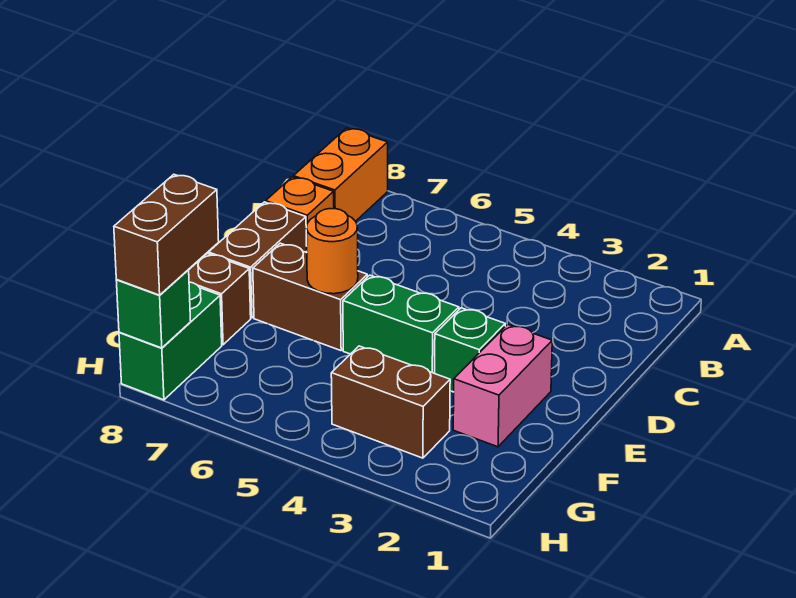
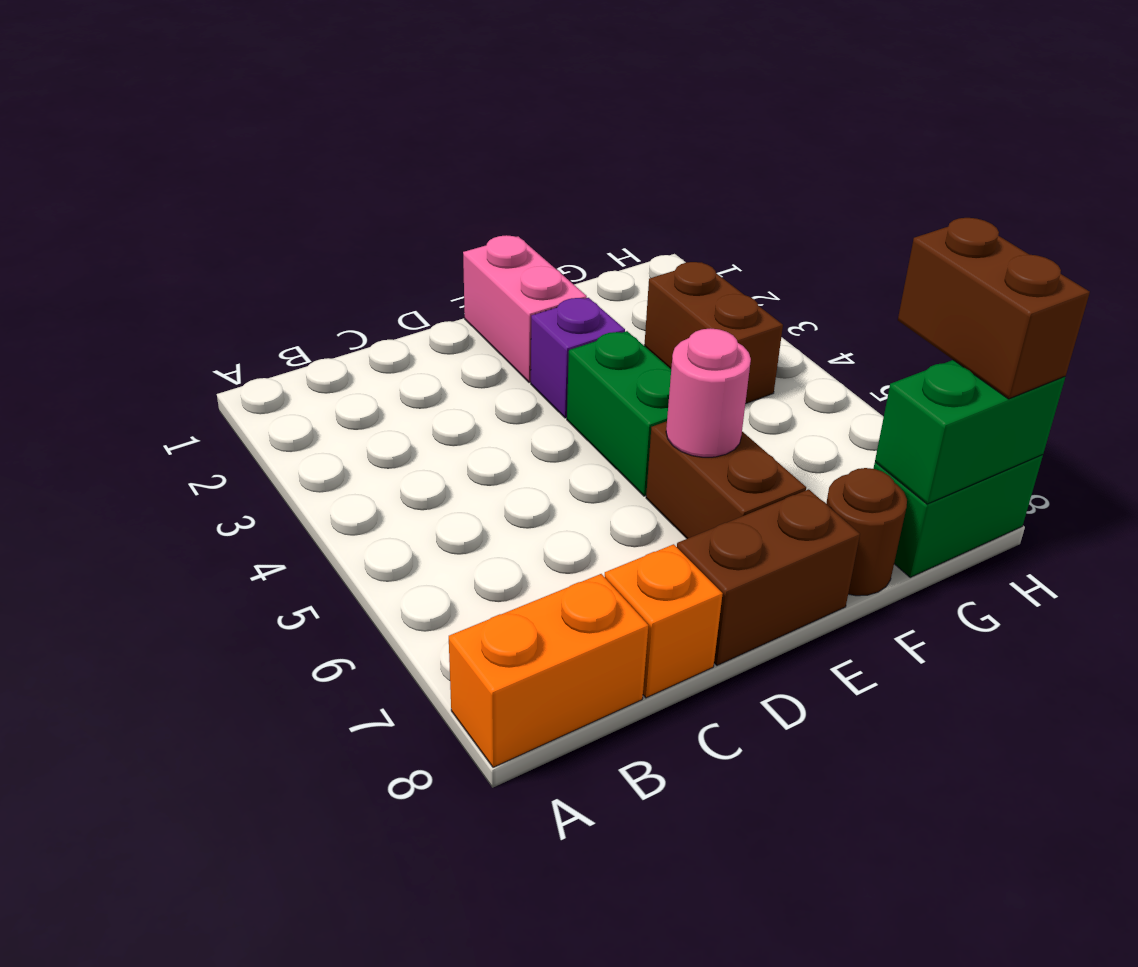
pink brick E2:F2 level 1 -> pink brick E1:E2 level 1
green brick E3 level 1 -> purple brick E3 level 1
orange round brick E6 level 2 -> pink round brick E6 level 2
brown brick F8 level 1 -> brown round brick F8 level 1
brown brick G8:H8 level 3 -> brown brick H7:H8 level 3
green brick H8 level 2 -> green brick G8:H8 level 2

